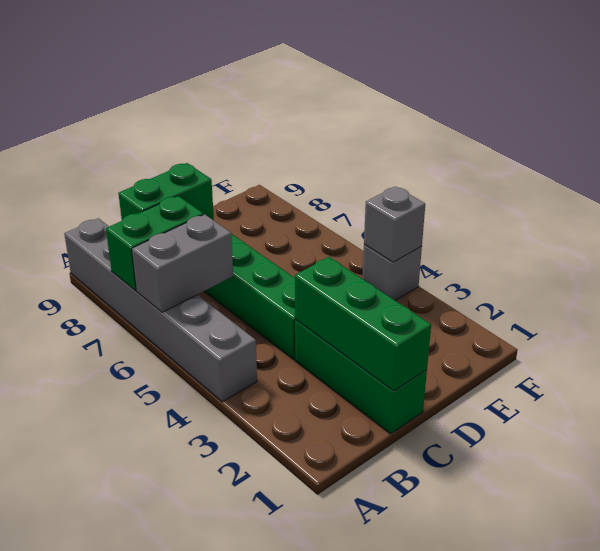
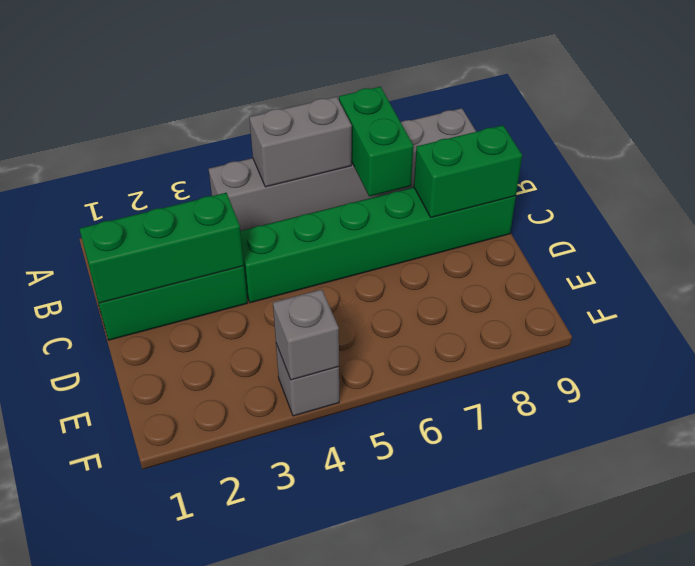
grey brick A6:B6 level 2 -> grey brick A5:A6 level 2
green brick B8:C8 level 2 -> green brick C8:C9 level 2

